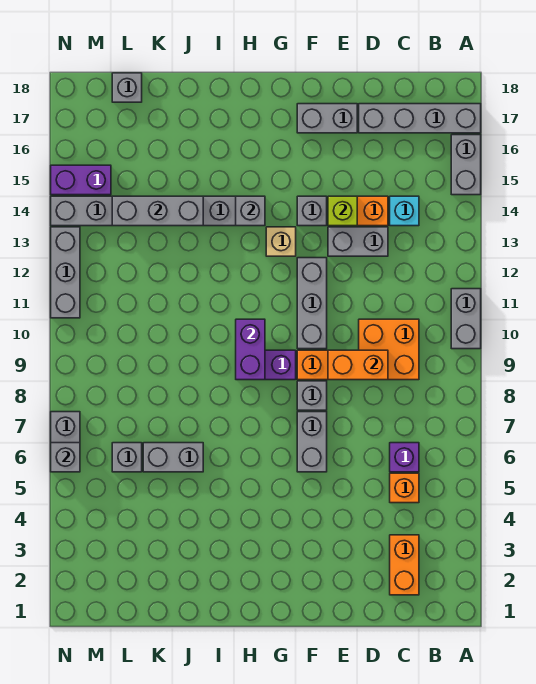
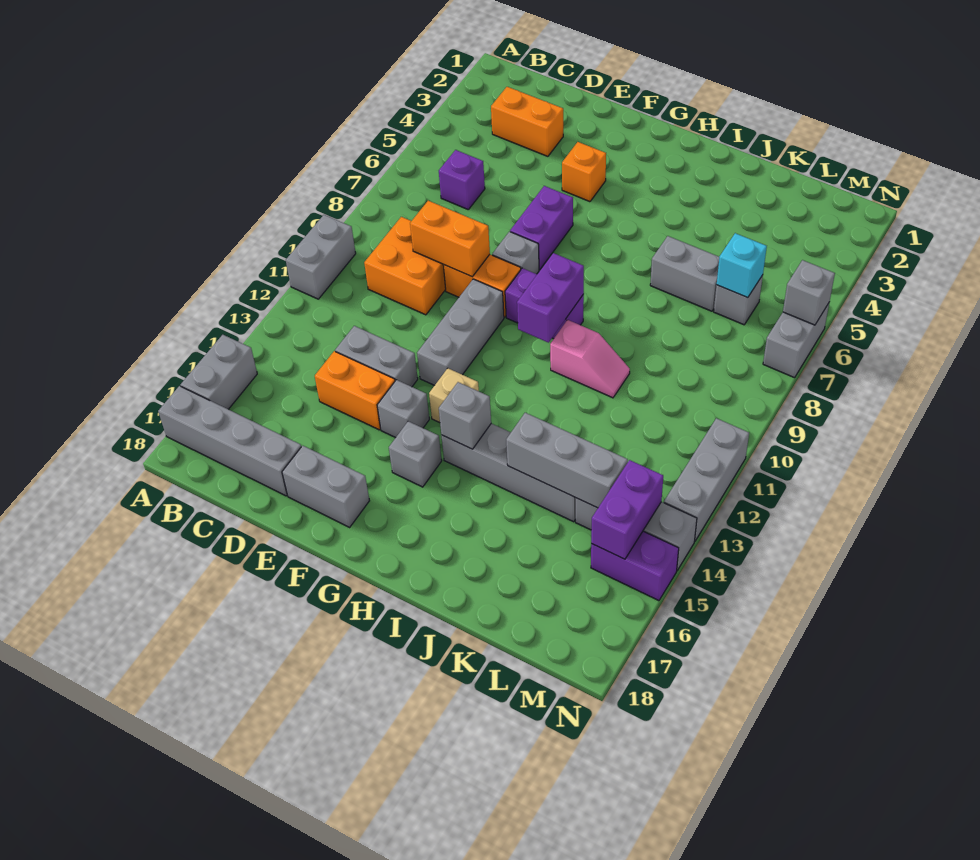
orange brick C2:C3 level 1 -> orange brick C3:D3 level 1
orange brick C5 level 1 -> orange brick F4 level 1
cyan brick C14 level 1 -> cyan brick L6 level 2
lime brick E14 level 2 -> none
grey brick F6:F7 level 1 -> purple brick F6:F7 level 1
none -> pink slope I10:J10 level 1 top I
grey brick L18 level 1 -> grey brick G15 level 1
none -> purple brick M14:M15 level 2

